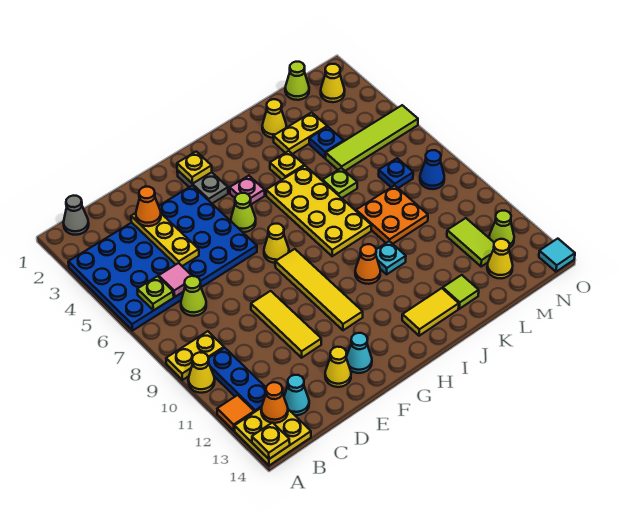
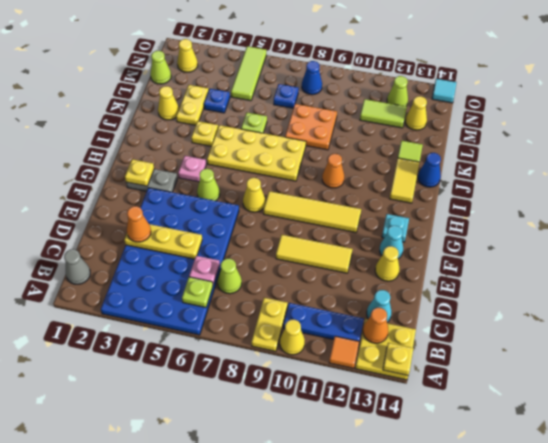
pink tile C6 level 2 -> pink plate C6 level 2
cyan plate J10 level 1 -> cyan plate G13 level 1
none -> blue cone J14 level 1
lime tile L5:O5 level 1 -> lime tile M5:O5 level 1

